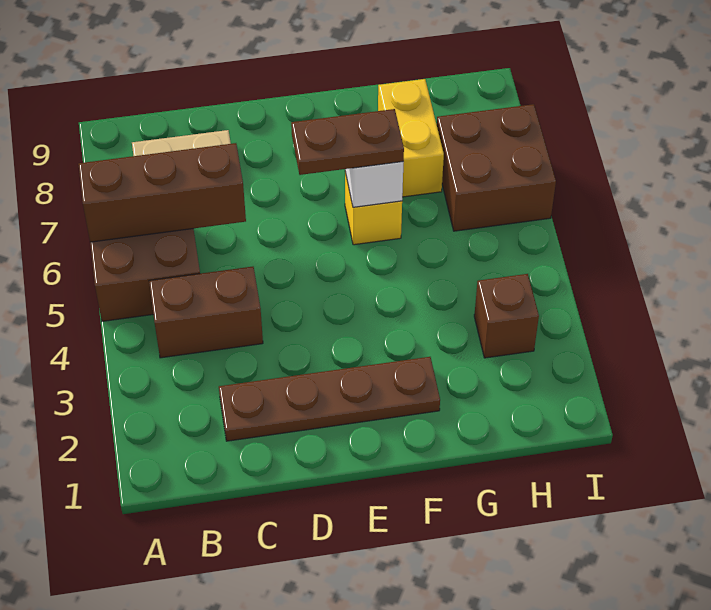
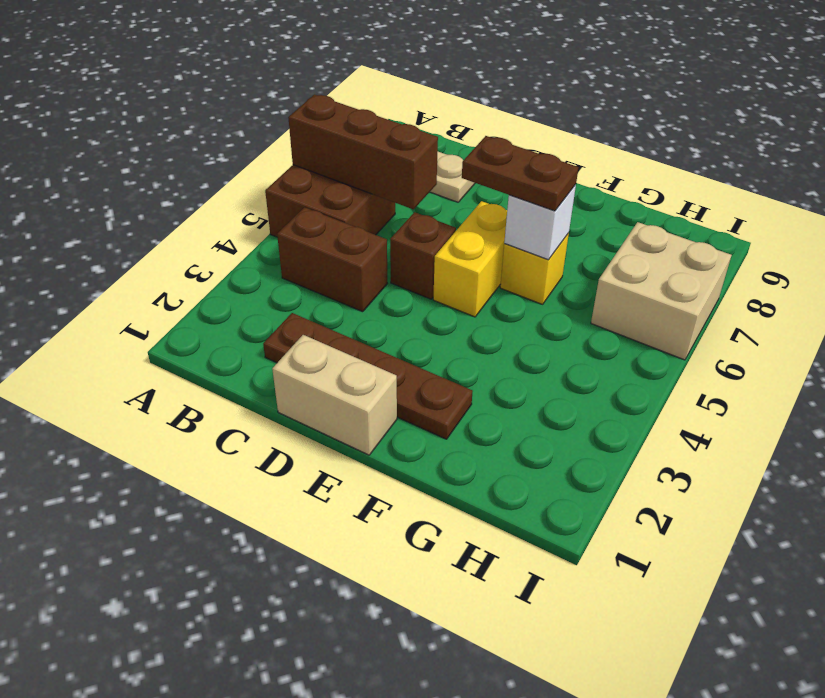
none -> tan brick D1:E1 level 1
yellow brick G7:G8 level 1 -> yellow brick E5:E6 level 1
brown brick H3 level 1 -> brown brick D5 level 1
brown brick H6:I7 level 1 -> tan brick H6:I7 level 1

